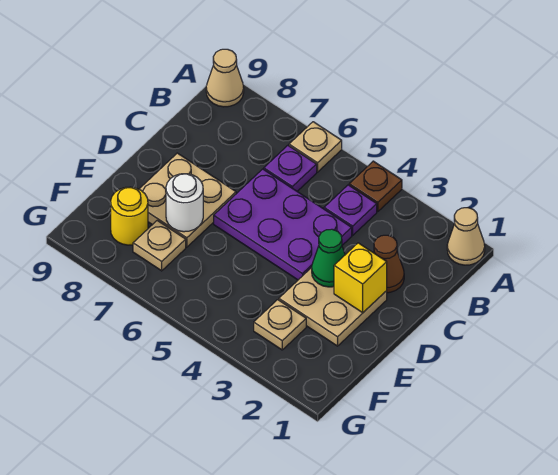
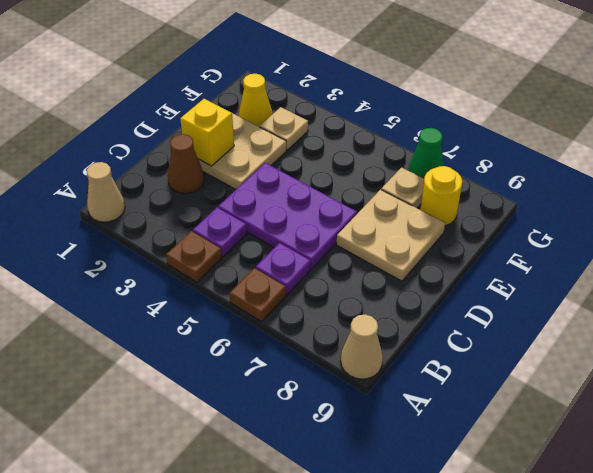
tan plate A6 level 1 -> brown plate A6 level 1
green cone D3 level 2 -> green cone G7 level 1
white round brick E7 level 2 -> none
none -> yellow cone F2 level 1

